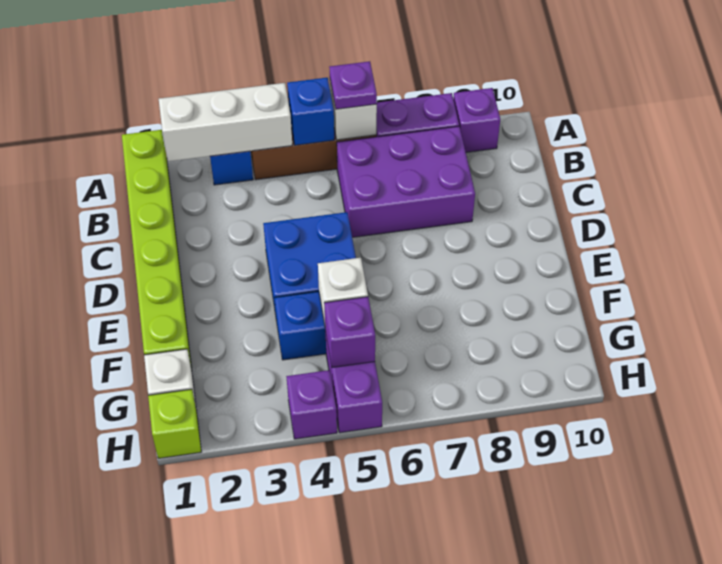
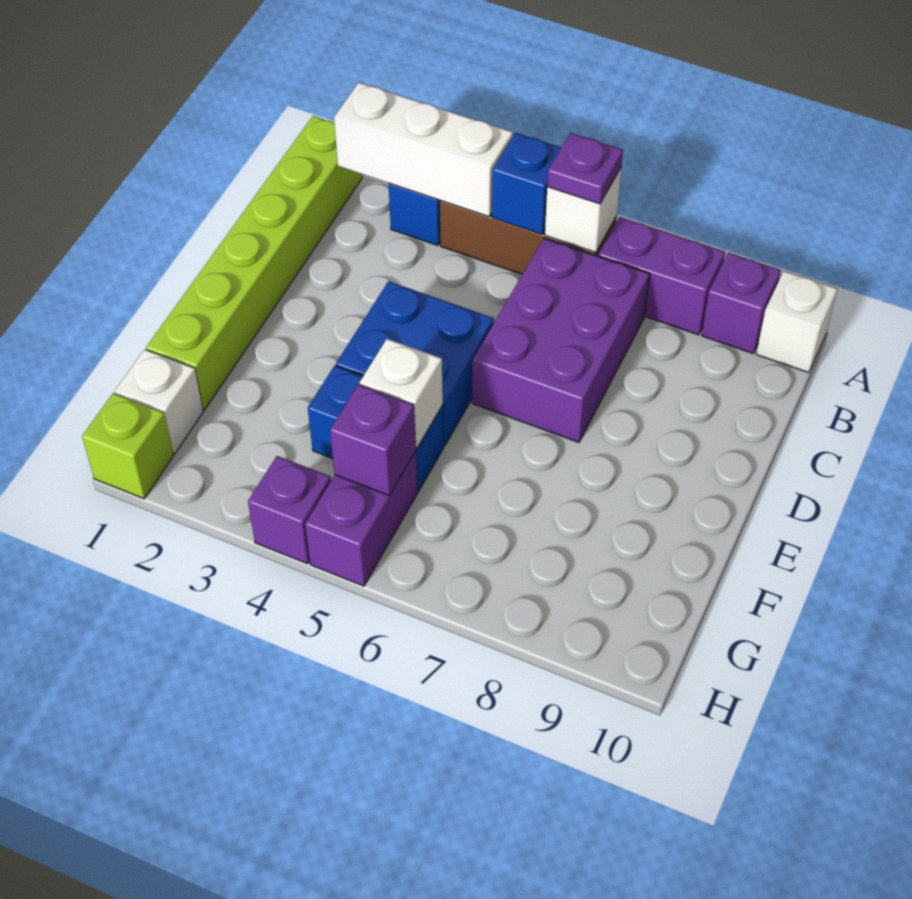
none -> white brick A10 level 1
purple brick B6:C8 level 1 -> purple brick B6:D7 level 1

